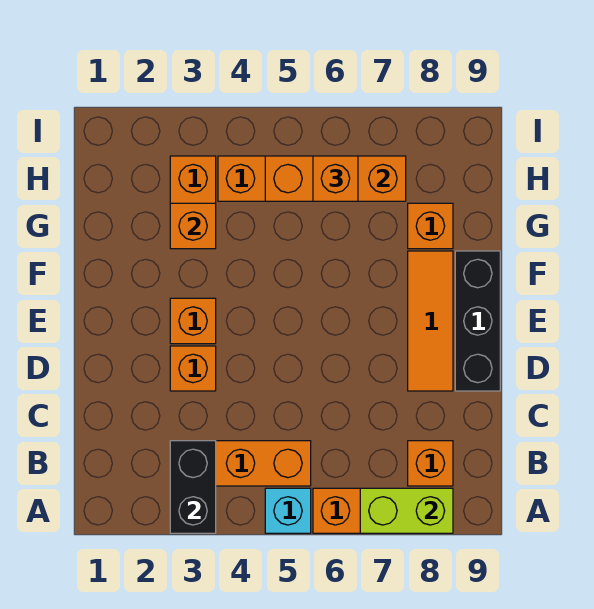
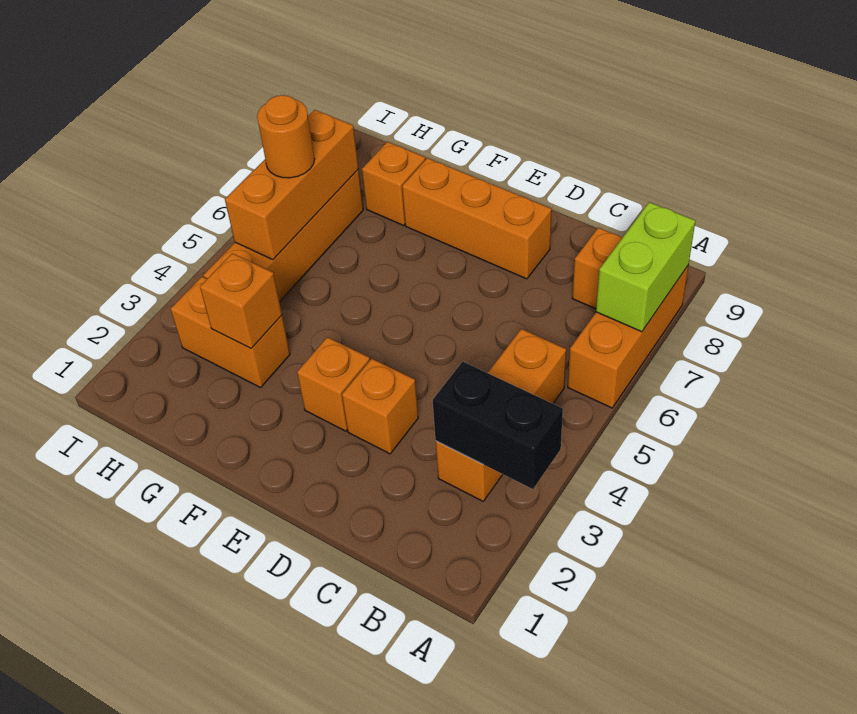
cyan brick A5 level 1 -> none
orange tile D8:F8 level 1 -> orange brick D8:F8 level 1
black brick D9:F9 level 1 -> none
orange brick H6 level 3 -> orange round brick H6 level 3

